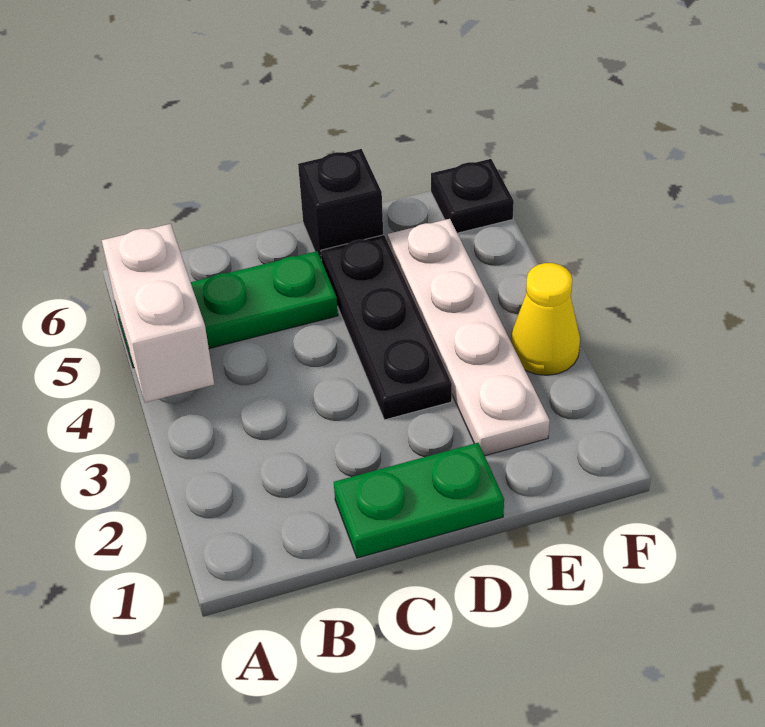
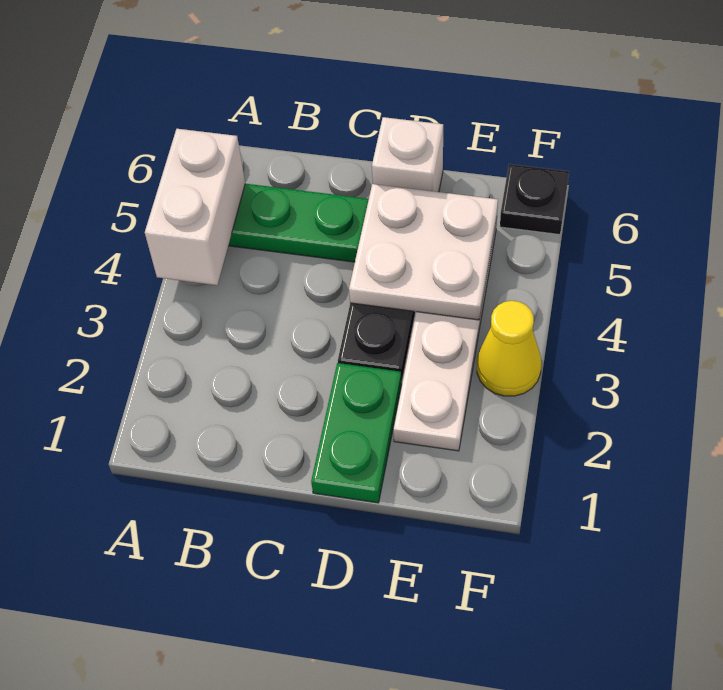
green plate C1:D1 level 1 -> green plate D1:D2 level 1
none -> white plate D4:E5 level 2
black brick D6 level 1 -> white brick D6 level 1

